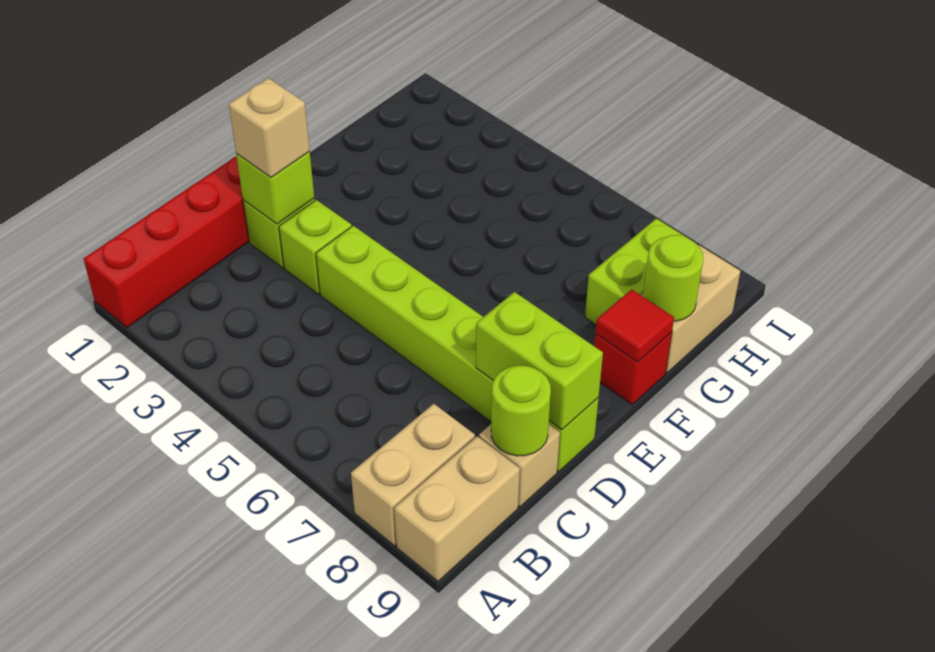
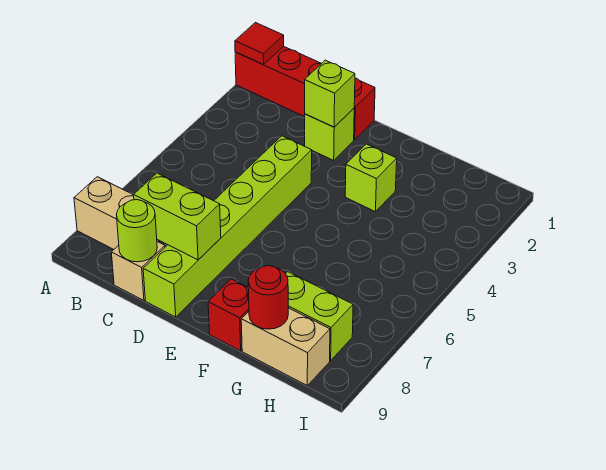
tan brick A9:B9 level 1 -> none
tan brick D2 level 3 -> none
lime brick D3 level 1 -> lime brick F3 level 1
lime brick D8:D9 level 2 -> lime brick C8:D8 level 2
red tile F9 level 2 -> red tile A1 level 2
lime round brick G9 level 2 -> red round brick G9 level 2

